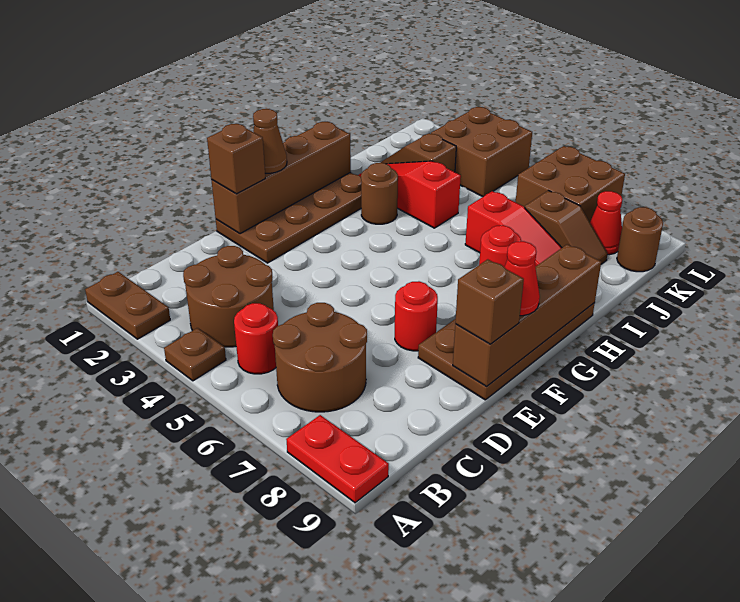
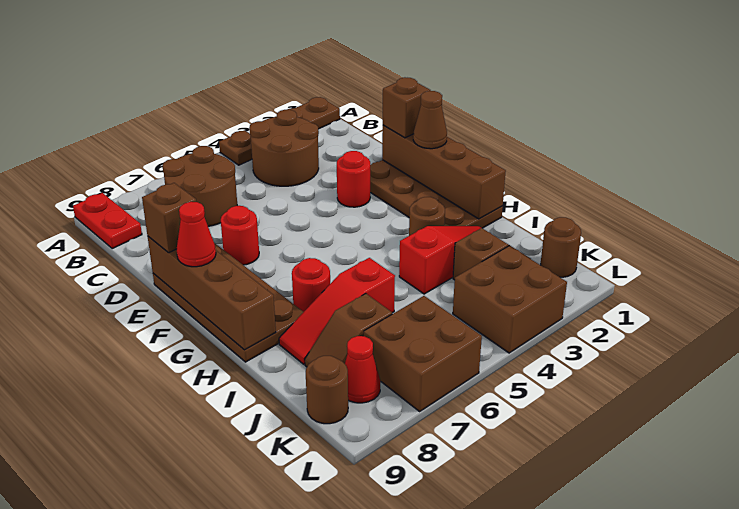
red plate A8:A9 level 1 -> red plate A9:B9 level 1
red round brick B5 level 1 -> red round brick E3 level 1
none -> brown round brick K1 level 1

